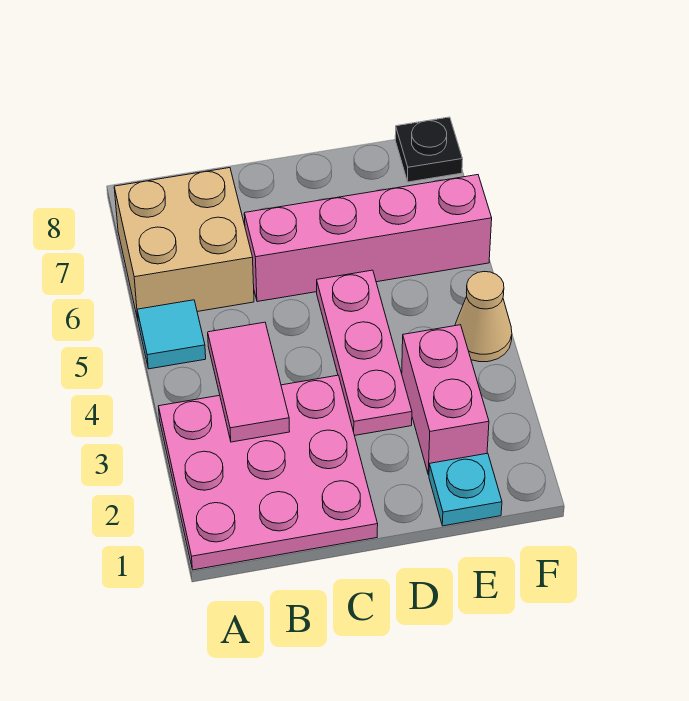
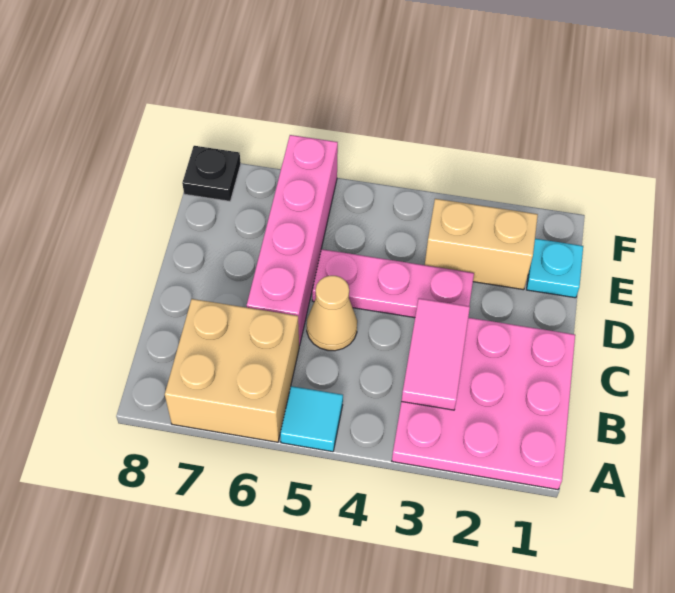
pink tile B3:B4 level 2 -> pink tile B3:C3 level 2
pink brick E2:E3 level 1 -> tan brick E2:E3 level 1
tan cone F4 level 1 -> tan cone C5 level 1

